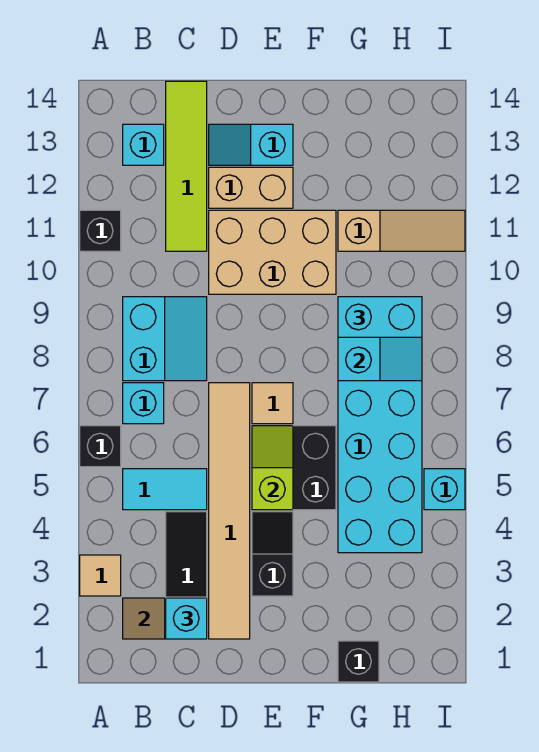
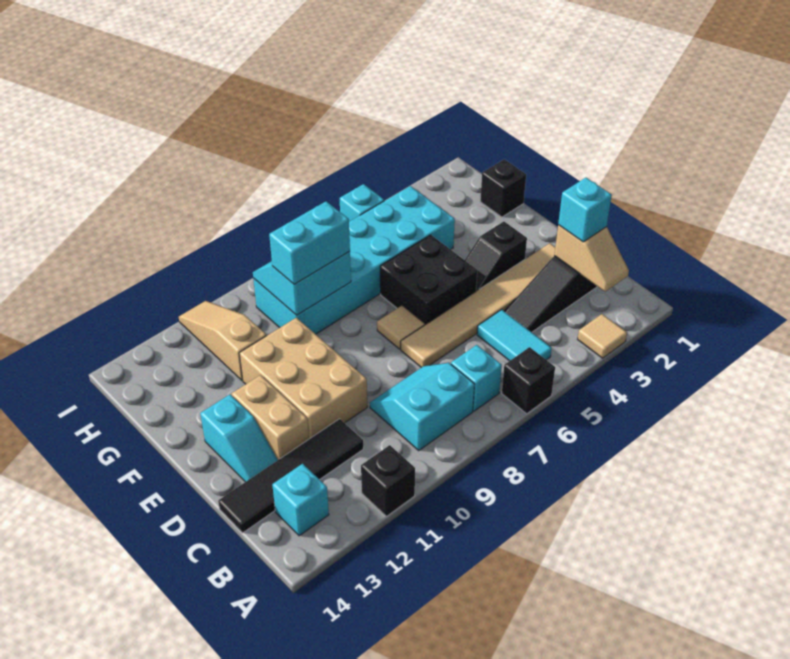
lime tile C11:C14 level 1 -> black tile C11:C14 level 1
lime slope E5:E6 level 2 top 5 -> none
cyan brick G9:H9 level 3 -> cyan brick G8:G9 level 3

